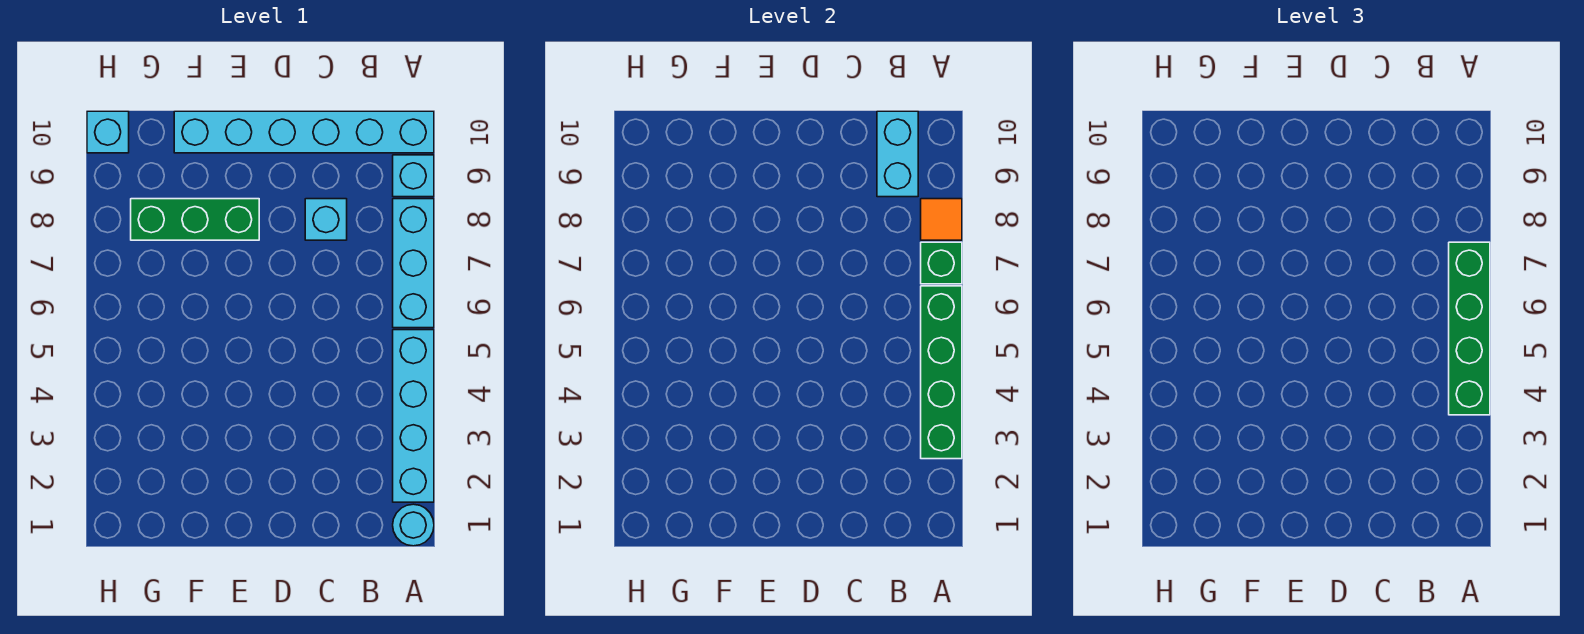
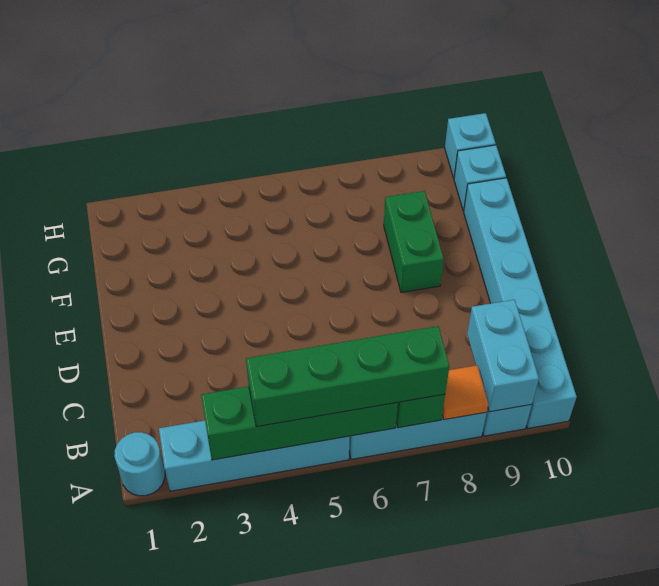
cyan brick B9:B10 level 2 -> cyan brick A9:B9 level 2
cyan brick C8 level 1 -> cyan brick G10 level 1
green brick E8:G8 level 1 -> green brick E8:F8 level 1

